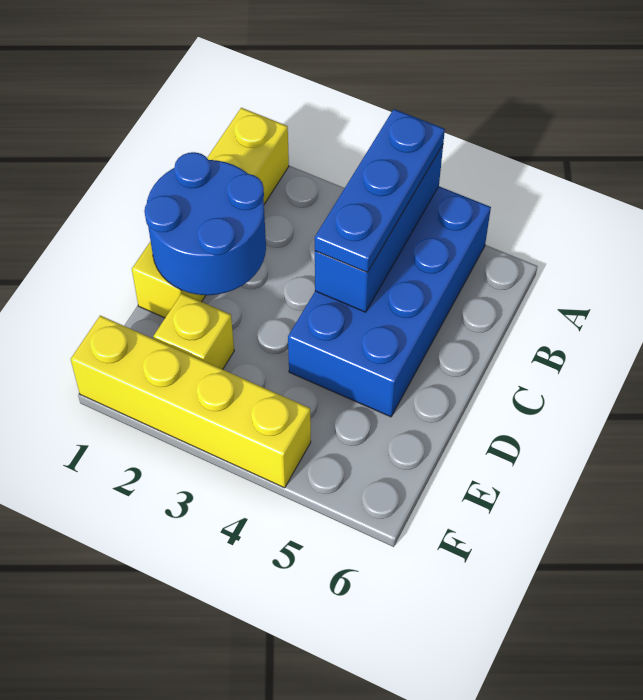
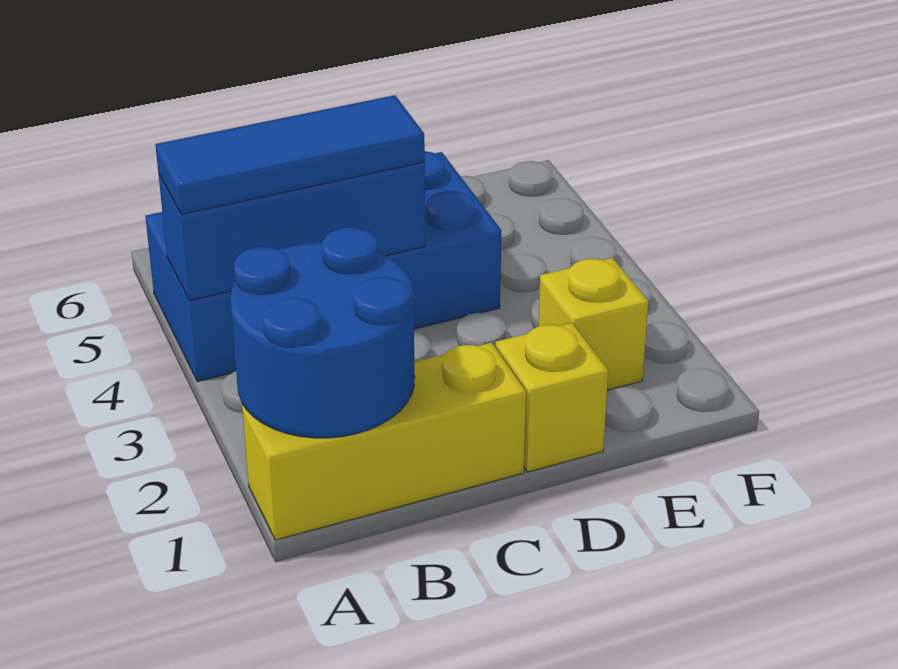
blue plate A4:C4 level 3 -> blue tile A4:C4 level 3
blue round brick C1:D2 level 2 -> blue round brick A1:B2 level 2
yellow brick F1:F4 level 1 -> none

